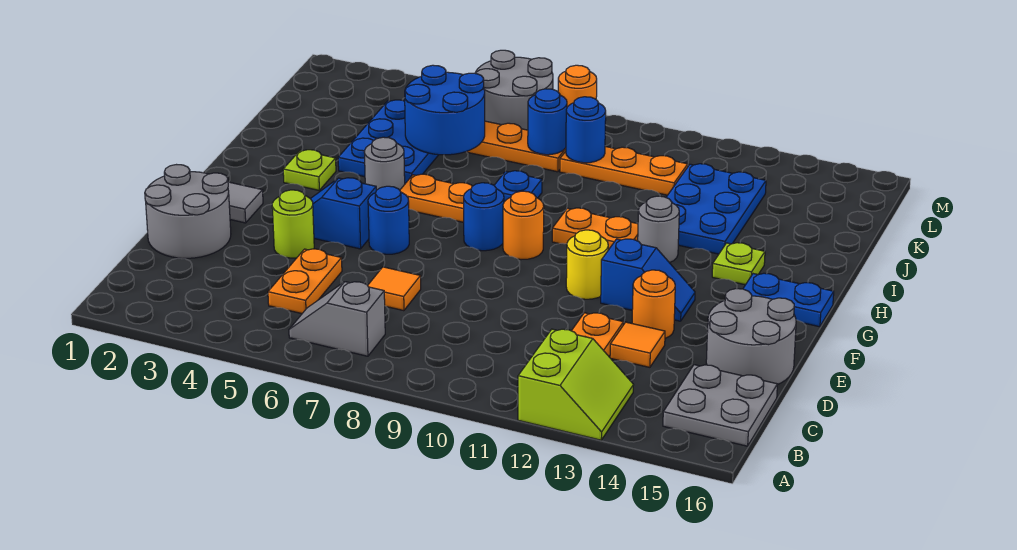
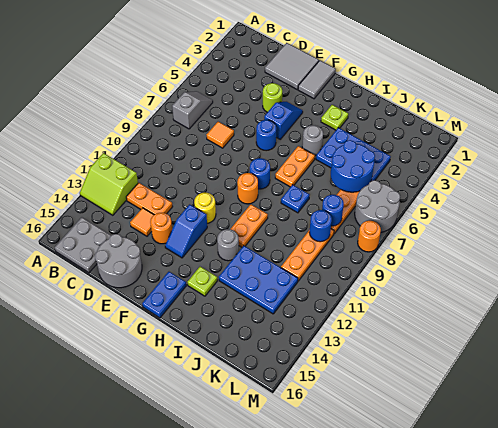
orange plate C5:D5 level 1 -> none
grey round brick D1:E2 level 1 -> grey tile D1:E2 level 1

